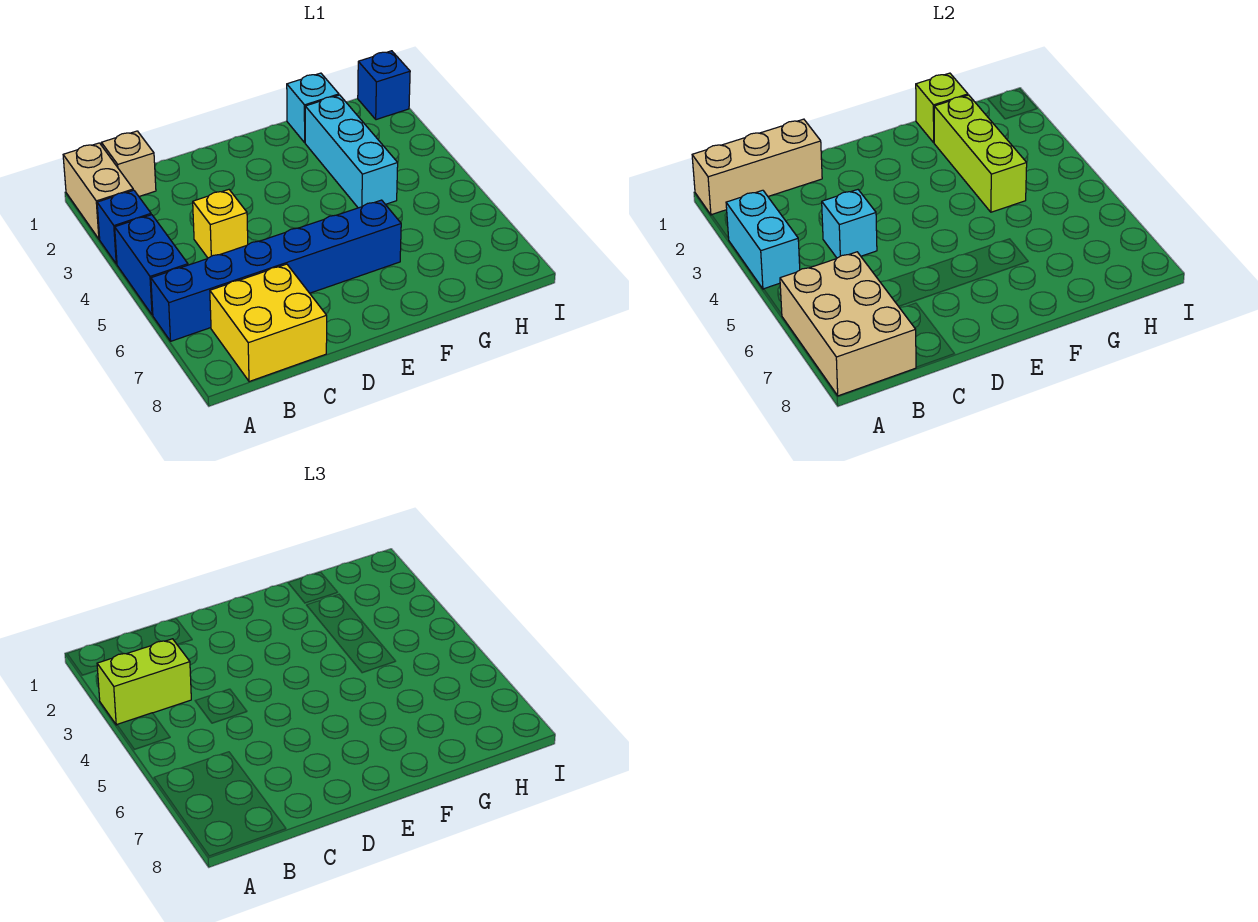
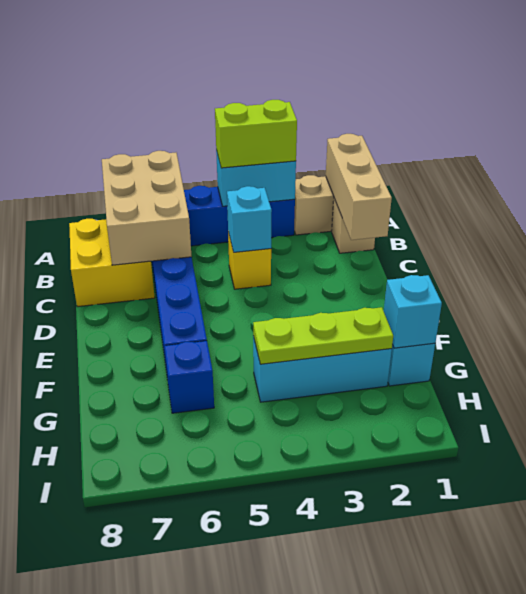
lime brick A3:B3 level 3 -> lime brick A3:A4 level 3
tan brick A6:B8 level 2 -> tan brick A6:C7 level 2
lime brick G1 level 2 -> cyan brick G1 level 2
lime brick G2:G4 level 2 -> lime plate G2:G4 level 2
blue brick I1 level 1 -> blue brick G6 level 1

